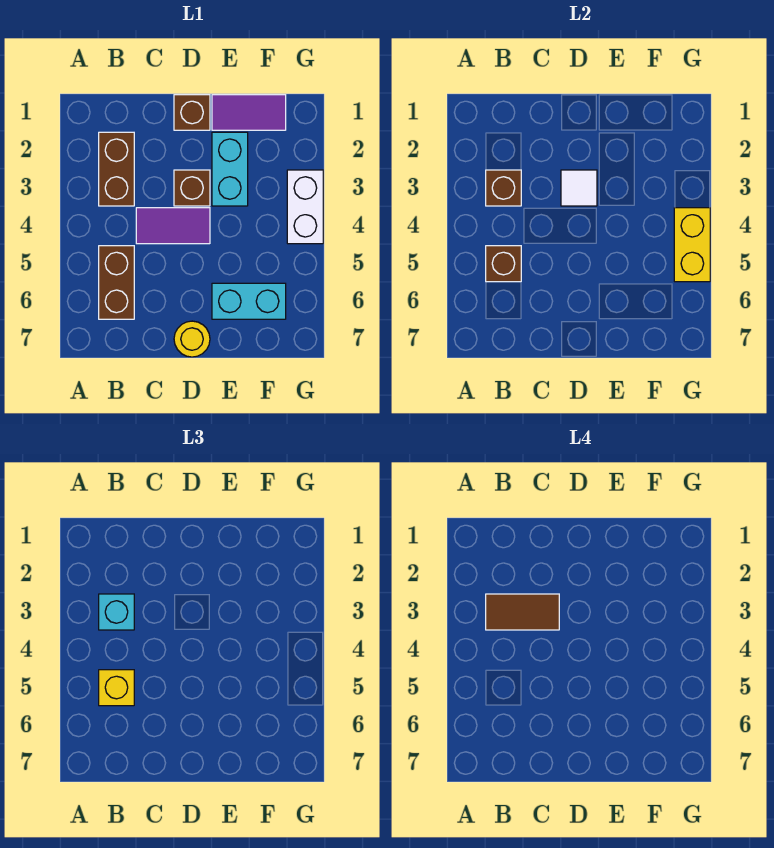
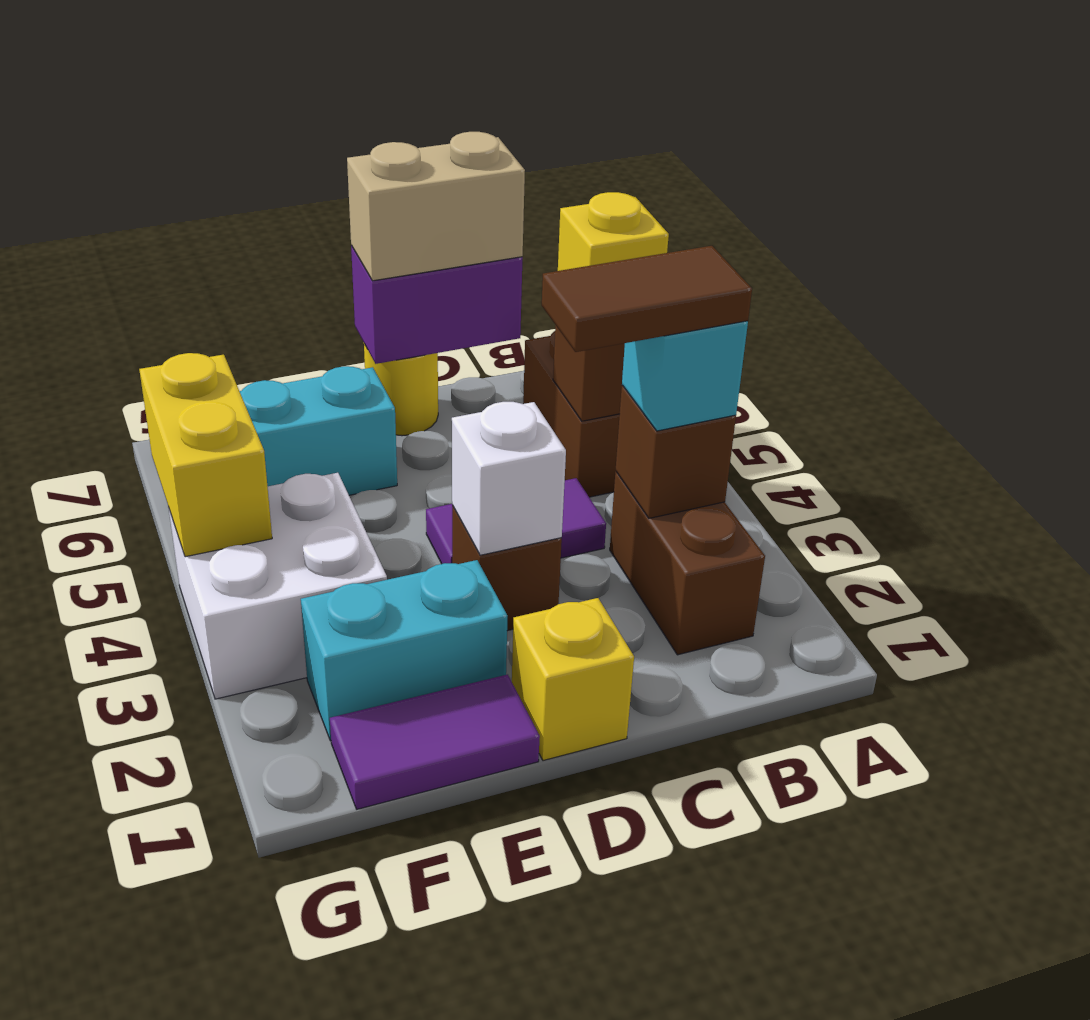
none -> purple brick C7:D7 level 2
none -> tan brick C7:D7 level 3
brown brick D1 level 1 -> yellow brick D1 level 1
white tile D3 level 2 -> white brick D3 level 2
cyan brick E2:E3 level 1 -> cyan brick E2:F2 level 1
white brick G3:G4 level 1 -> white brick F3:G4 level 1

